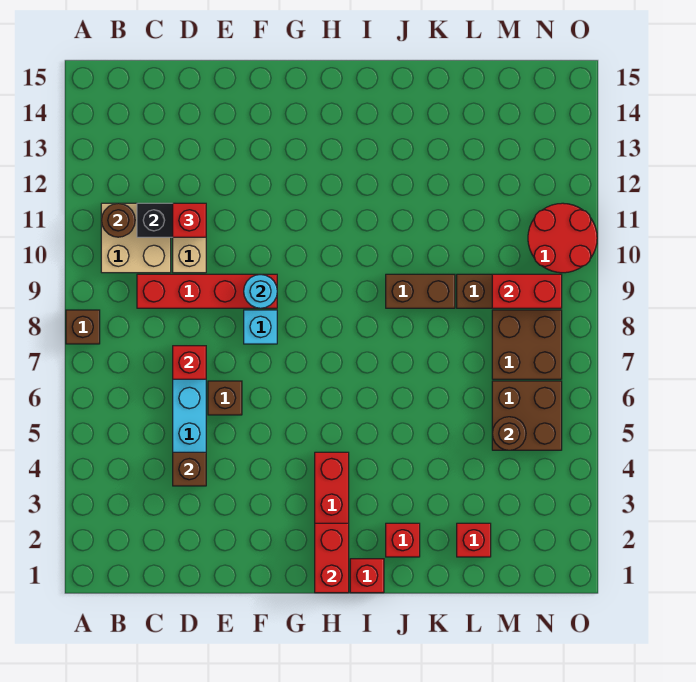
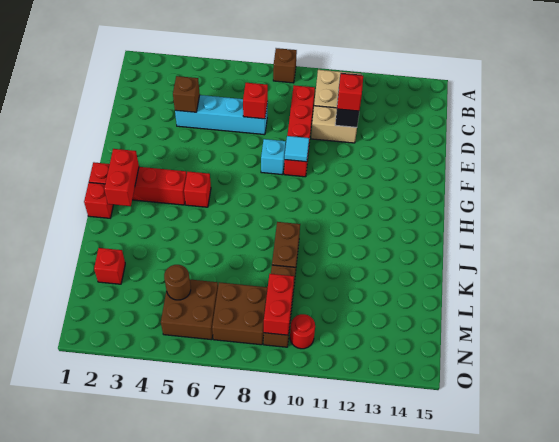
brown round brick B11 level 2 -> none
brown brick E6 level 1 -> none
cyan round brick F9 level 2 -> cyan tile F9 level 2
red brick H1:H2 level 2 -> red brick H2:I2 level 2
red brick J2 level 1 -> red brick H5 level 1
red round brick N10:O11 level 1 -> red round brick N10 level 1

